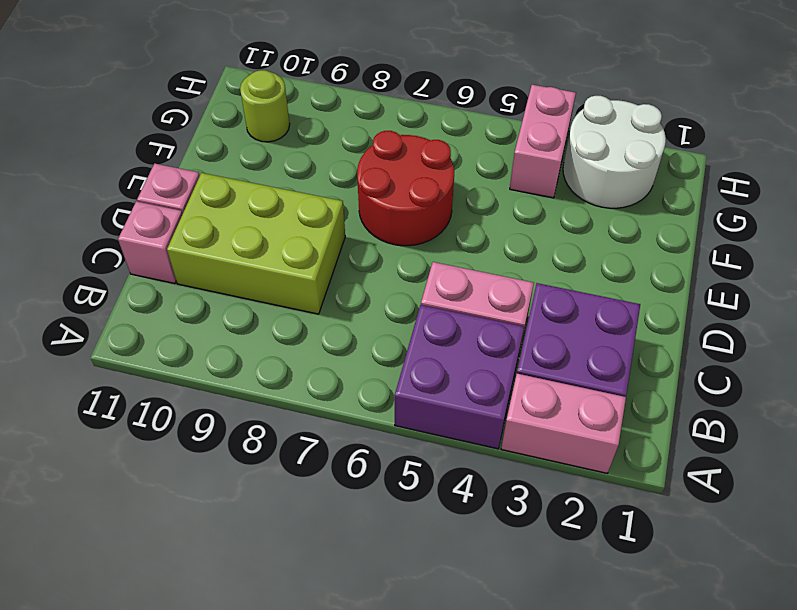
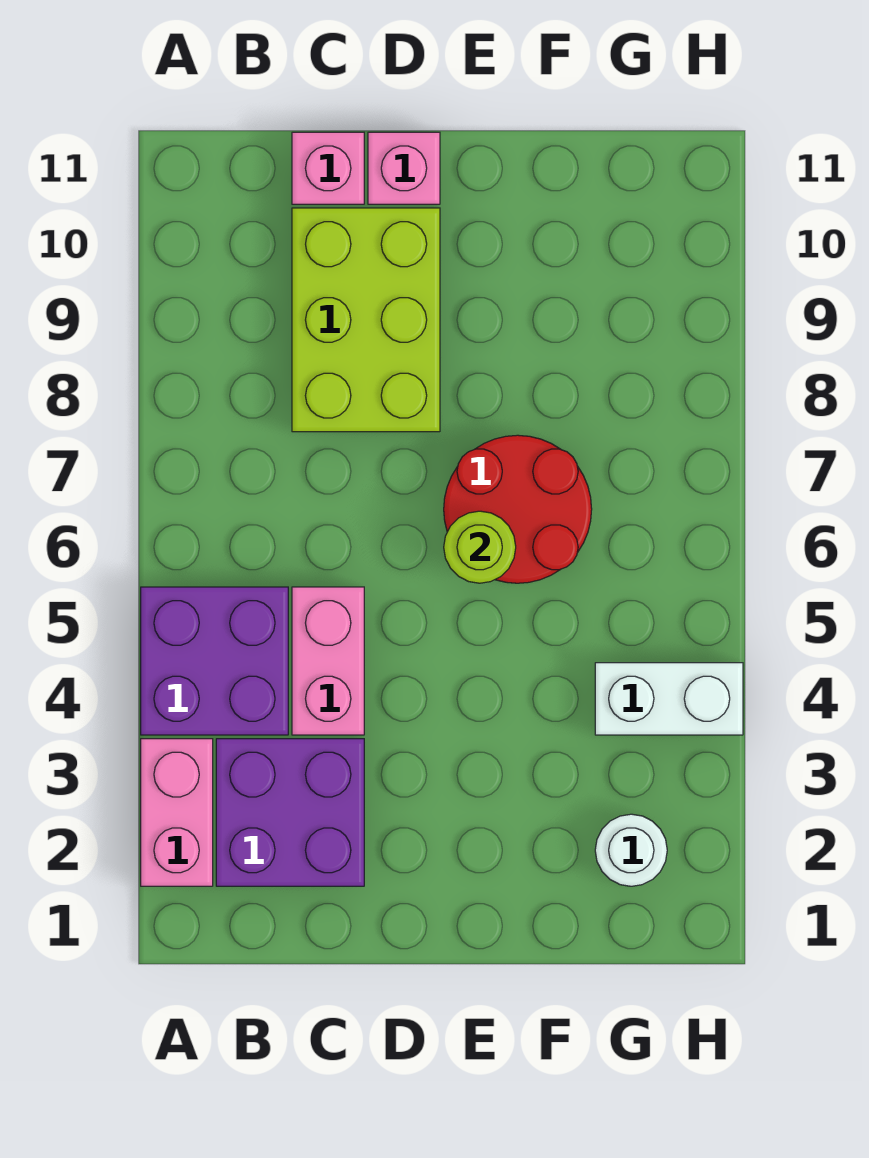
white round brick G2:H3 level 1 -> white round brick G2 level 1
pink brick G4:H4 level 1 -> white brick G4:H4 level 1
lime round brick G10 level 1 -> lime round brick E6 level 2

